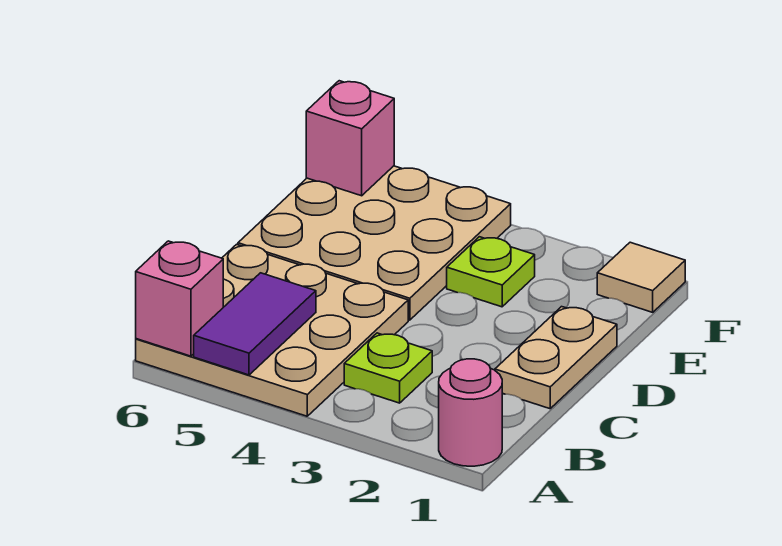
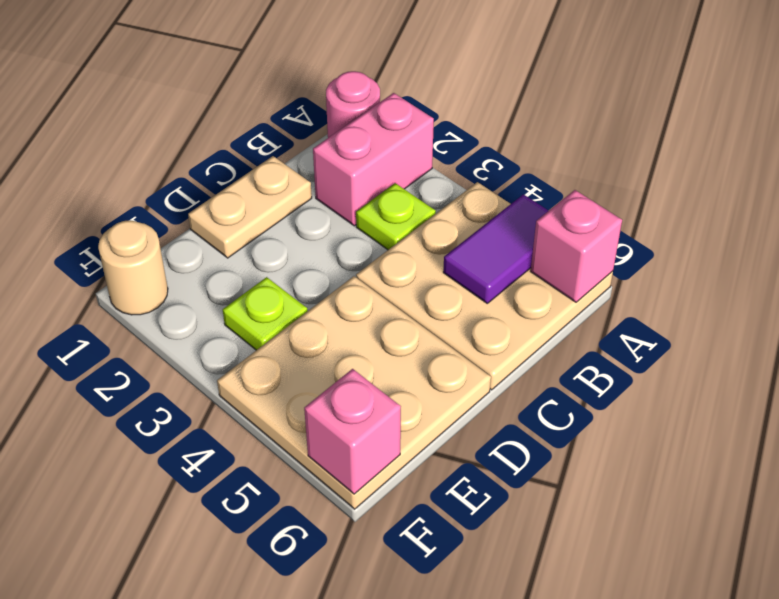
none -> pink brick A2:B2 level 1
tan tile F1 level 1 -> tan round brick F1 level 1

